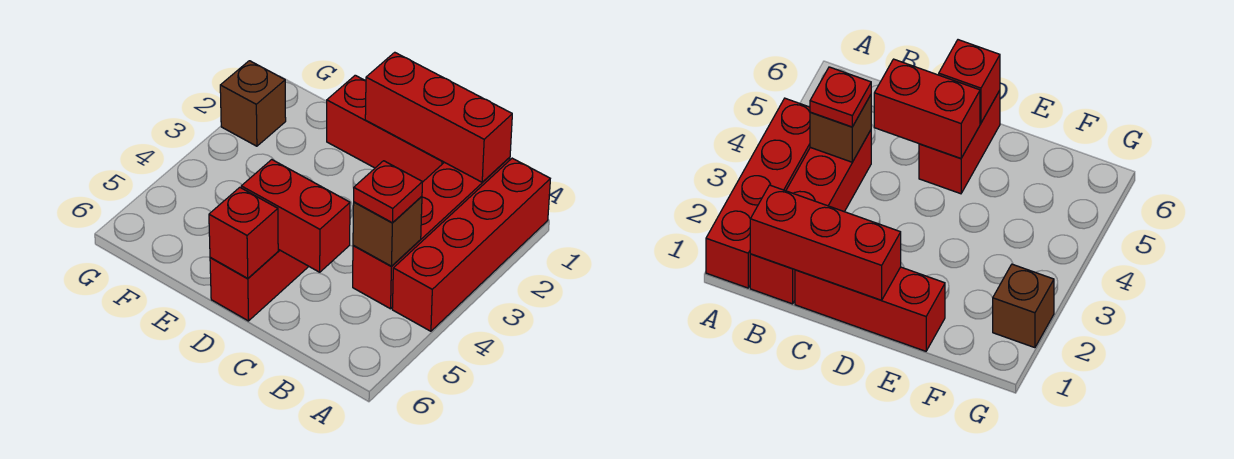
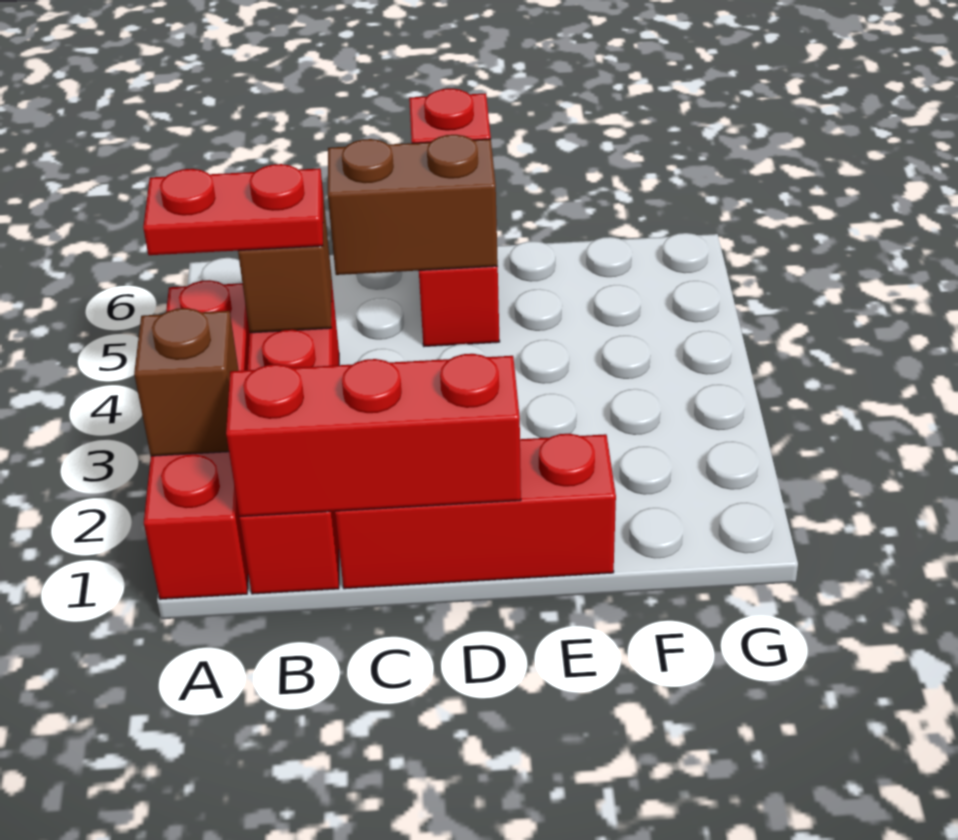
red plate B4 level 3 -> red plate A4:B4 level 3
red brick C5:D5 level 2 -> brown brick C5:D5 level 2
brown brick G2 level 1 -> brown brick A2 level 2

